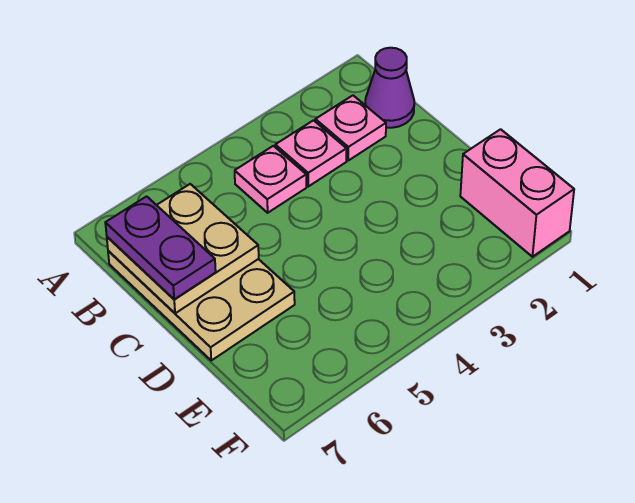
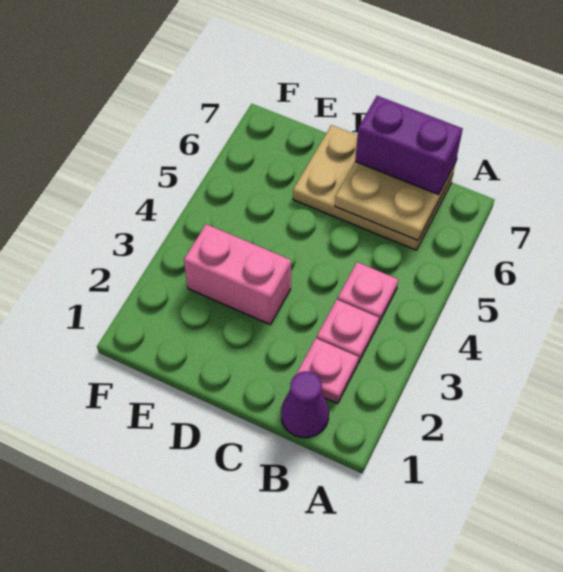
purple plate B7:C7 level 3 -> purple brick B7:C7 level 3
pink brick E1:F1 level 1 -> pink brick D3:E3 level 1

